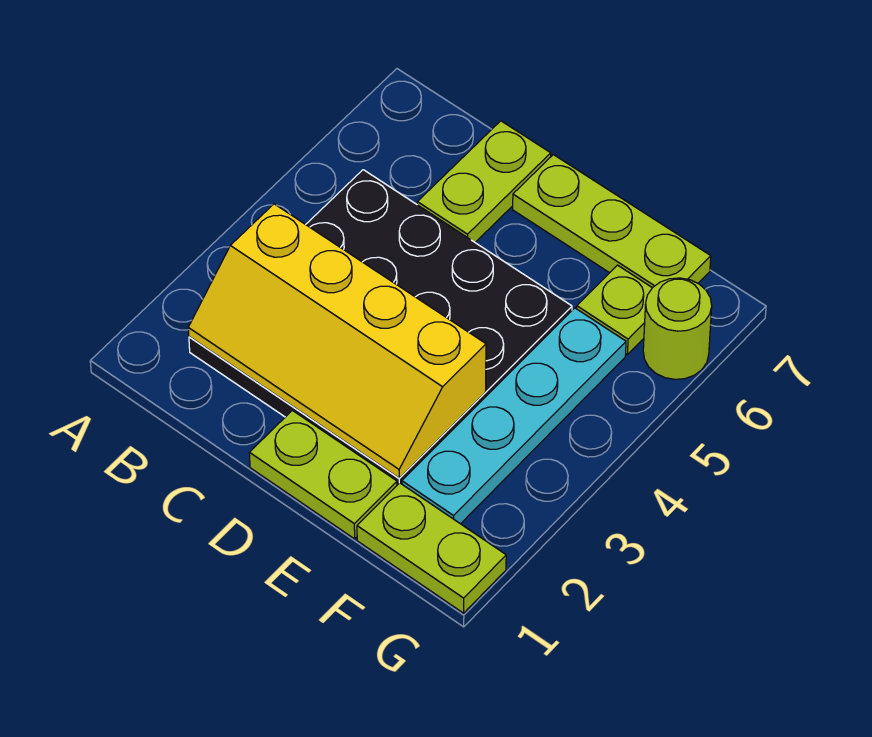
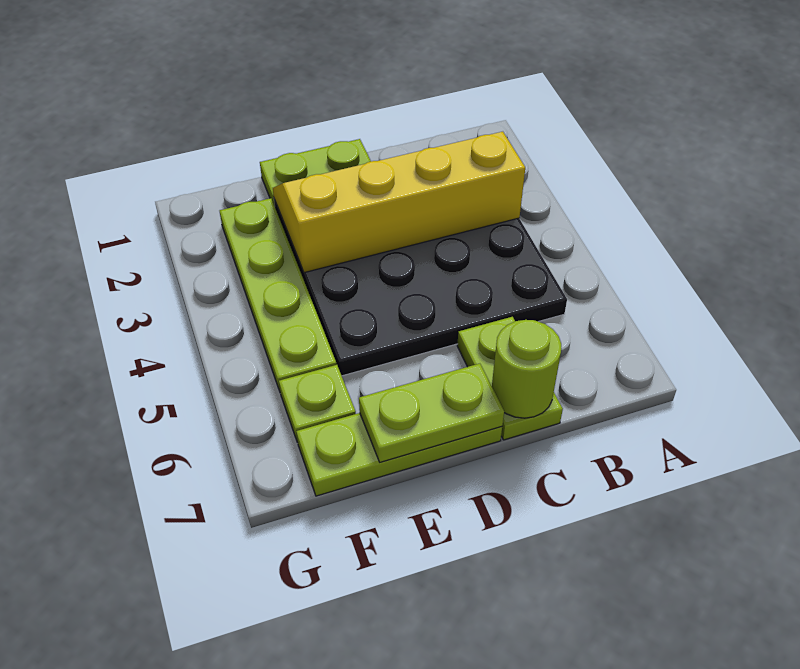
lime plate F1:G1 level 1 -> lime plate D7:E7 level 2
cyan plate F2:F5 level 1 -> lime plate F2:F5 level 1
lime round brick G6 level 1 -> lime round brick C7 level 2

